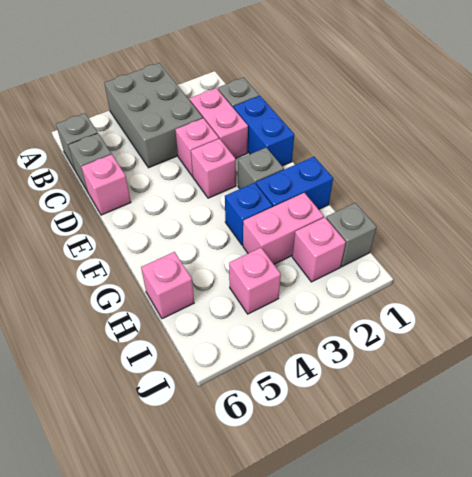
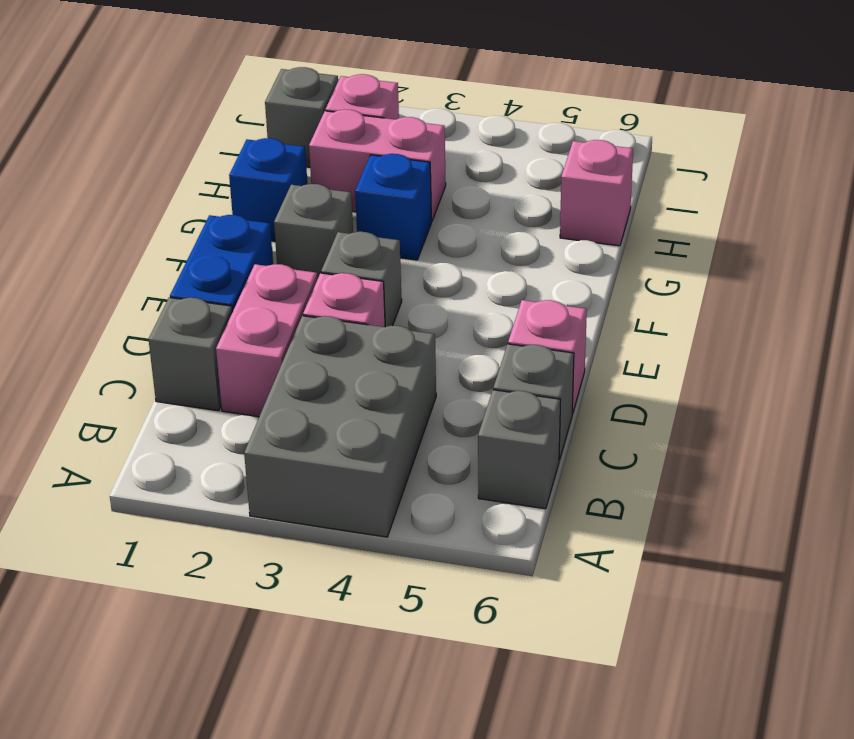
pink brick E3 level 1 -> grey brick E3 level 1
blue brick G1:G2 level 1 -> blue brick G1 level 1
pink brick I4 level 1 -> none

